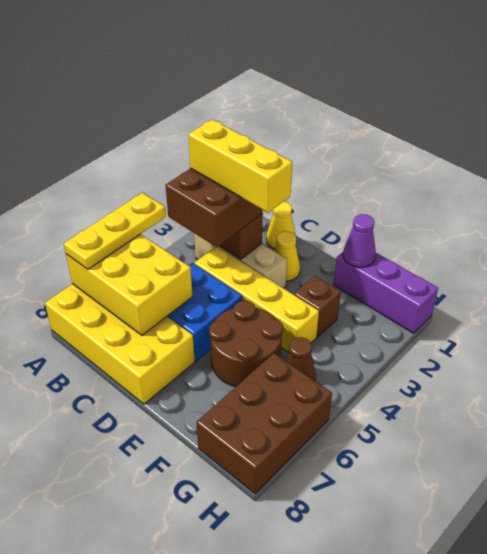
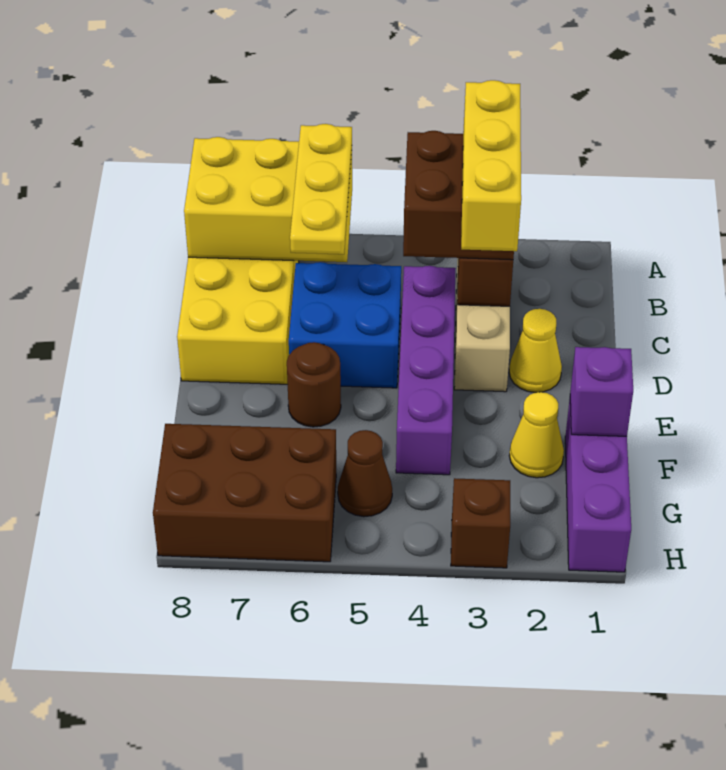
yellow plate A5:A7 level 3 -> yellow plate A6:C6 level 3
yellow brick A6:C7 level 2 -> yellow brick A6:B8 level 2
yellow cone C1 level 1 -> yellow cone F2 level 1
yellow brick C4:F4 level 1 -> purple brick C4:F4 level 1
brown round brick E5:F6 level 1 -> brown round brick E6 level 1
purple cone F1 level 2 -> purple brick F1 level 2
brown brick F3 level 1 -> brown brick H3 level 1

